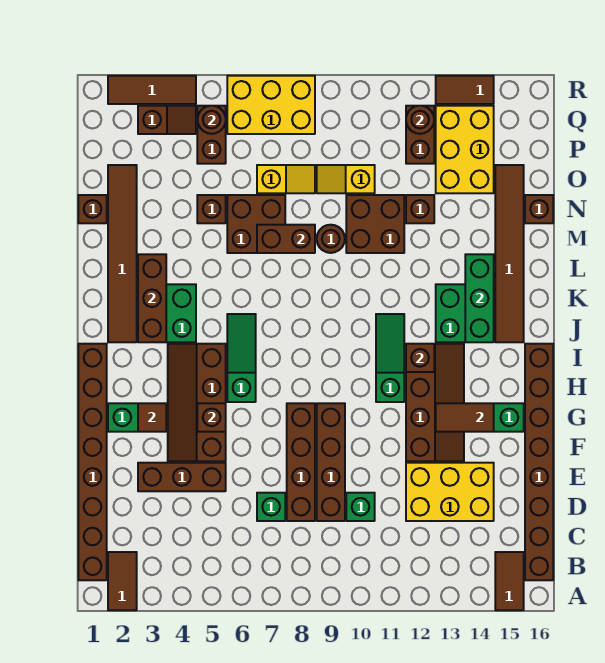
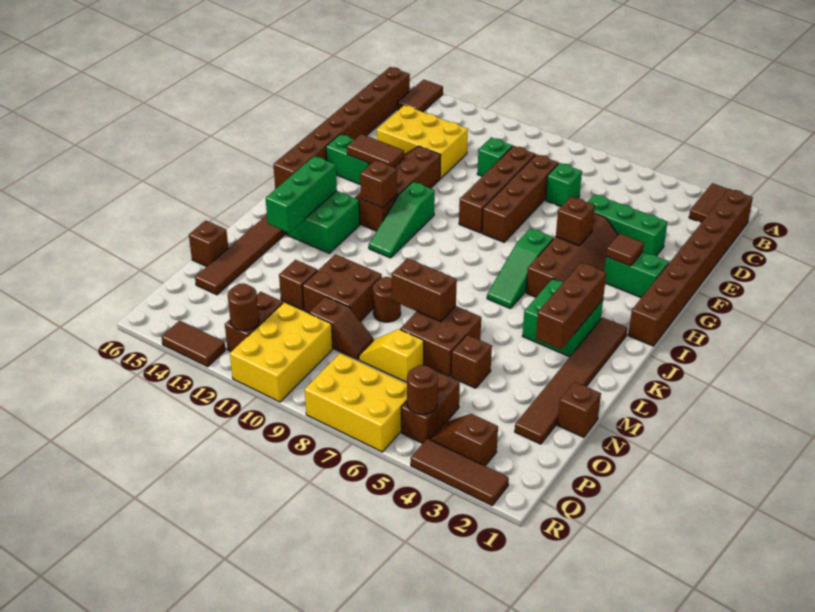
brown brick E3:E5 level 1 -> green brick E3:E5 level 1
yellow slope O9:O10 level 1 top 10 -> brown slope O9:O10 level 1 top 10
yellow brick O13:Q14 level 1 -> yellow brick P10:R11 level 1

